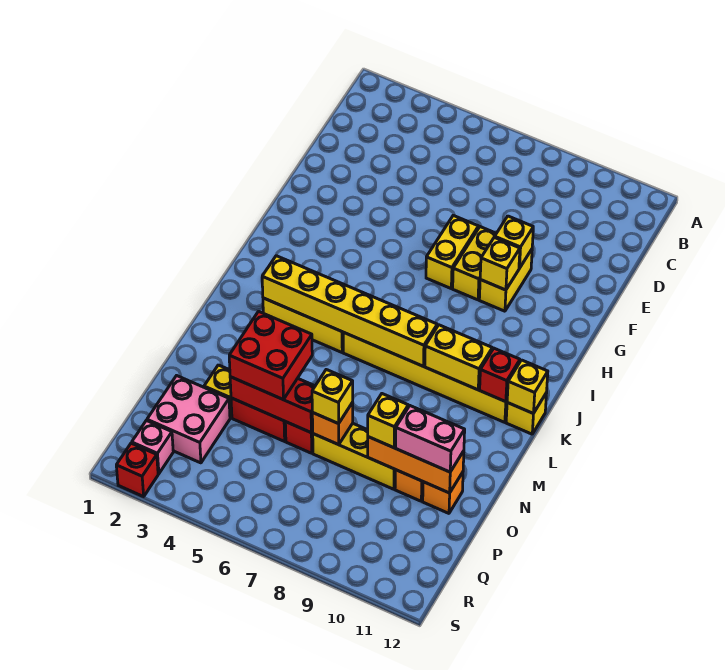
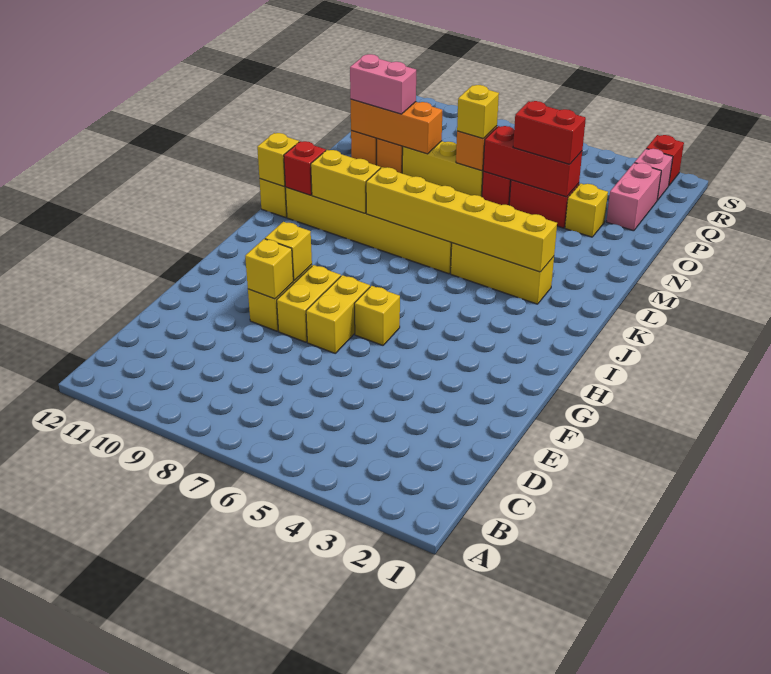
red brick N4:O5 level 3 -> red brick O4:O5 level 3
yellow brick O9 level 3 -> yellow brick G6 level 1
pink brick P2:Q3 level 1 -> pink brick P2:Q2 level 1

